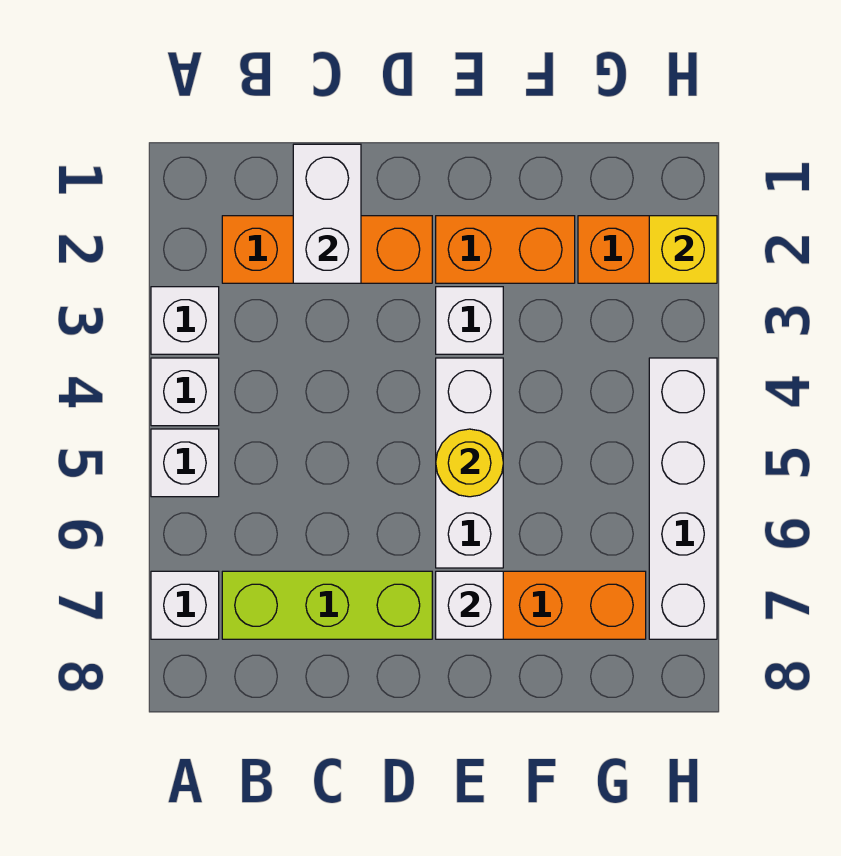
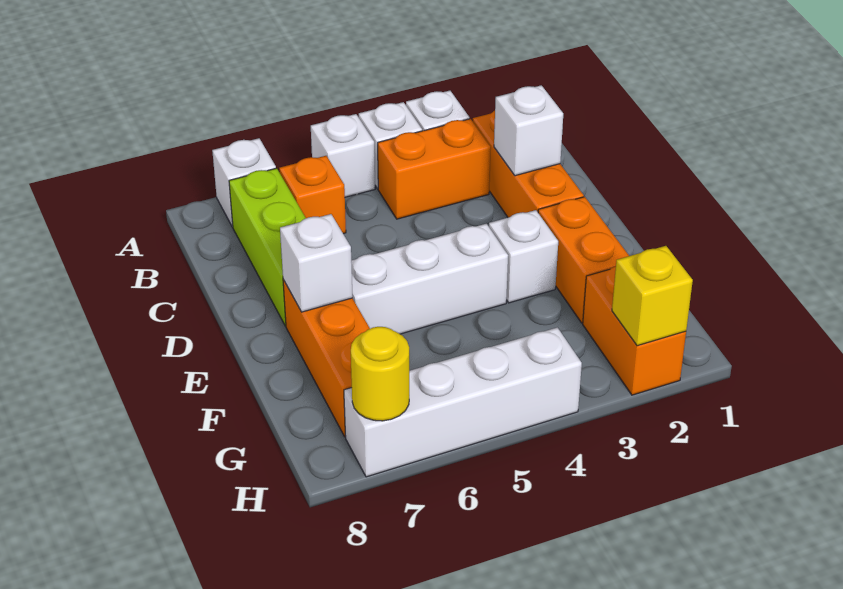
none -> orange brick B3:B4 level 1
none -> orange brick B6 level 1
white brick C1:C2 level 2 -> white brick C2 level 2
yellow round brick E5 level 2 -> yellow round brick H7 level 2

